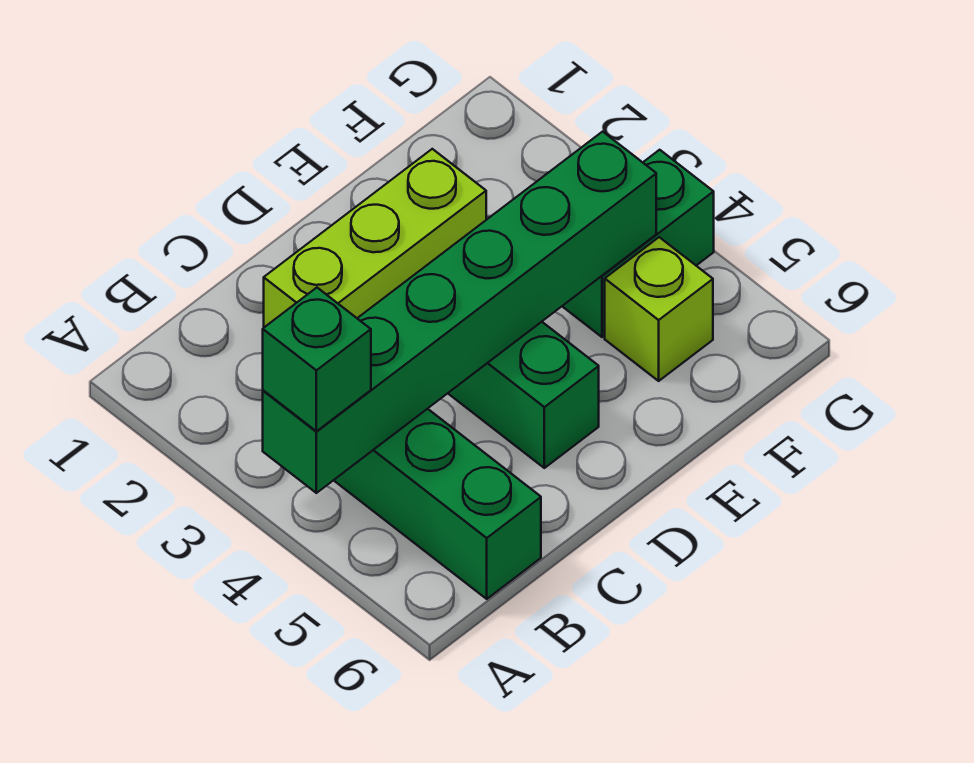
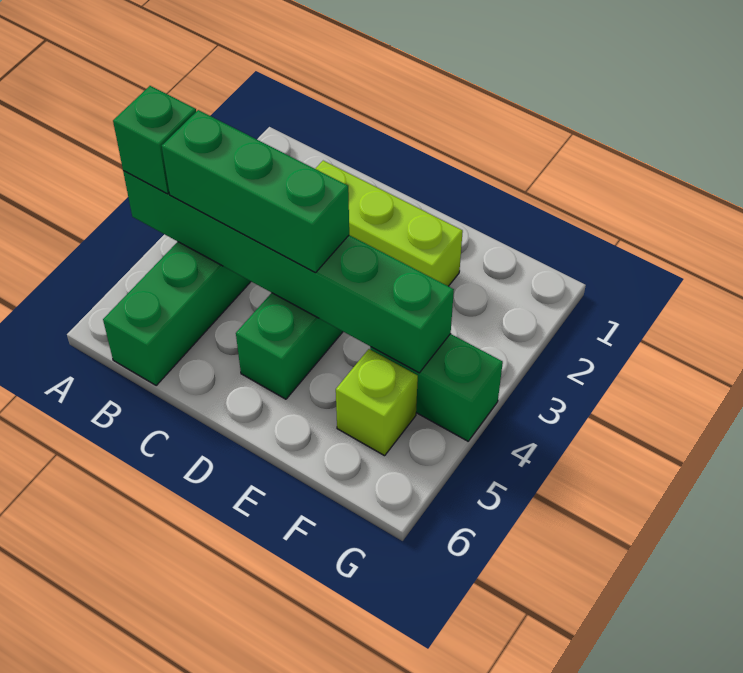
none -> green brick B4:D4 level 3

